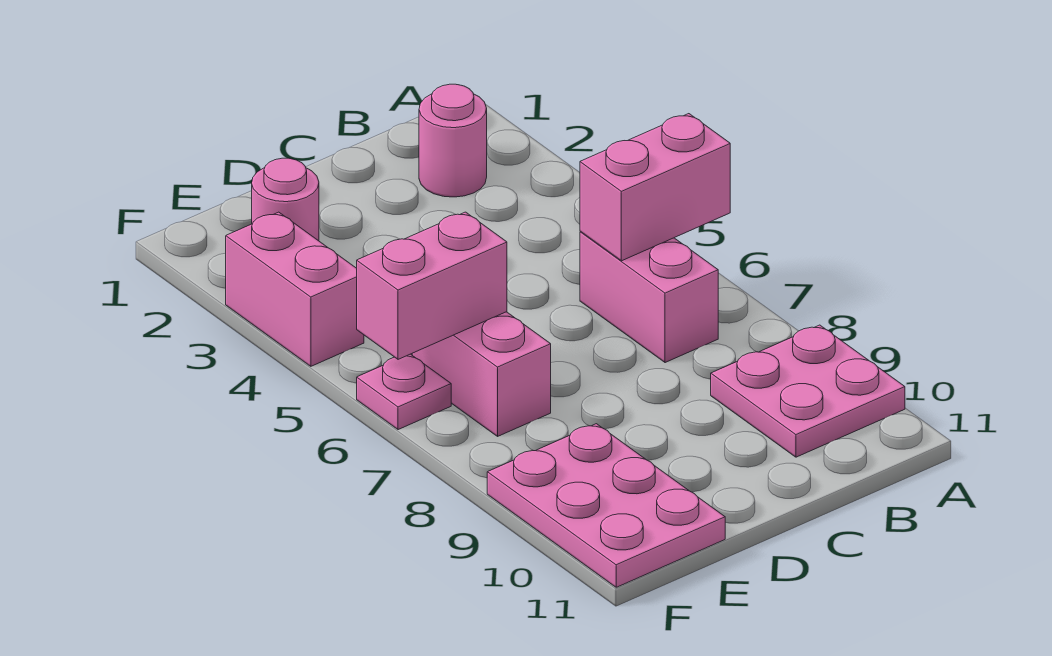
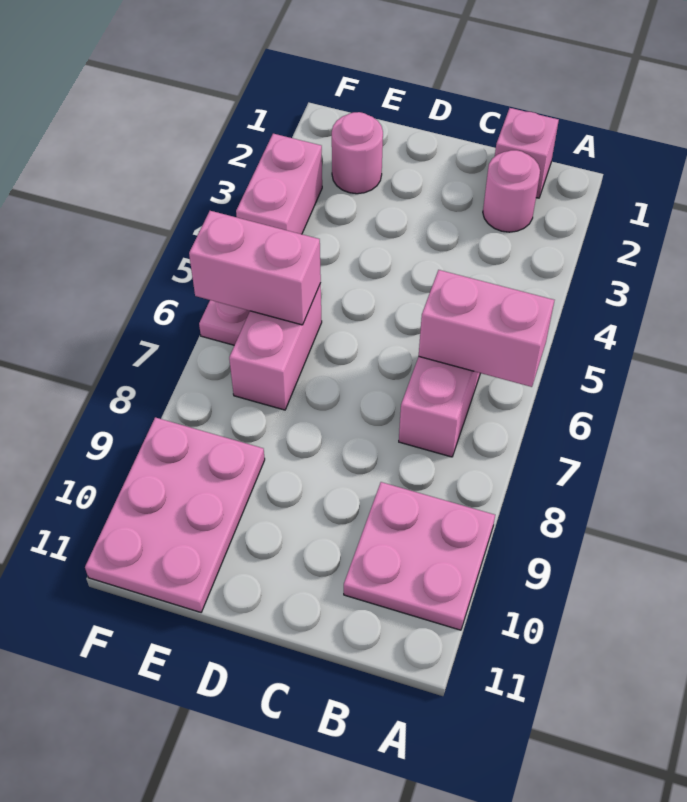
none -> pink brick B1 level 1

